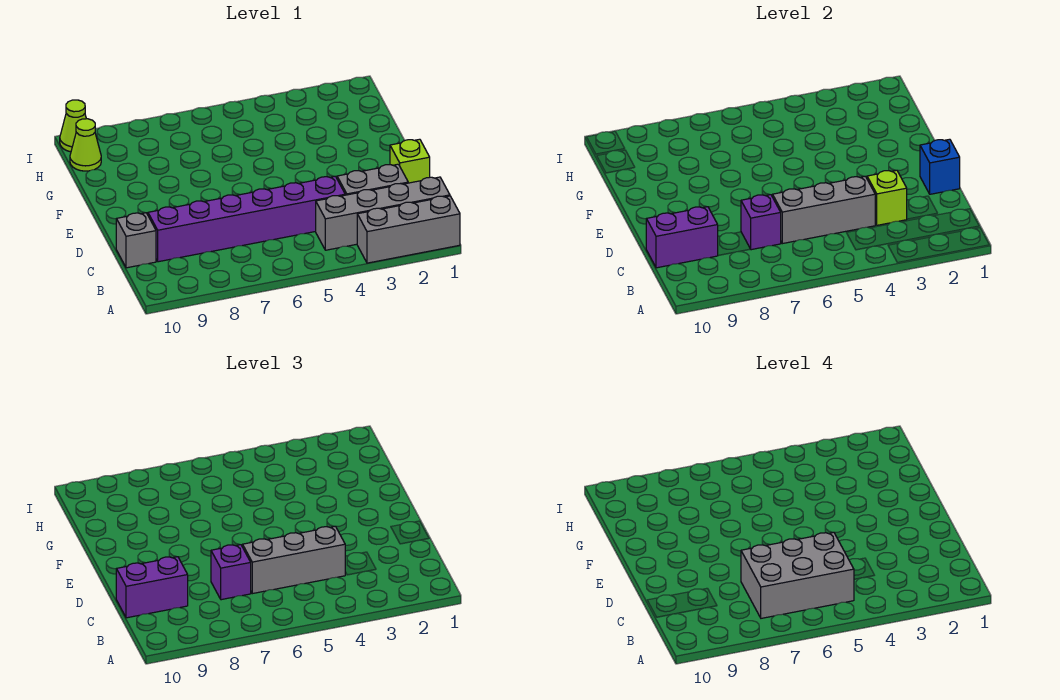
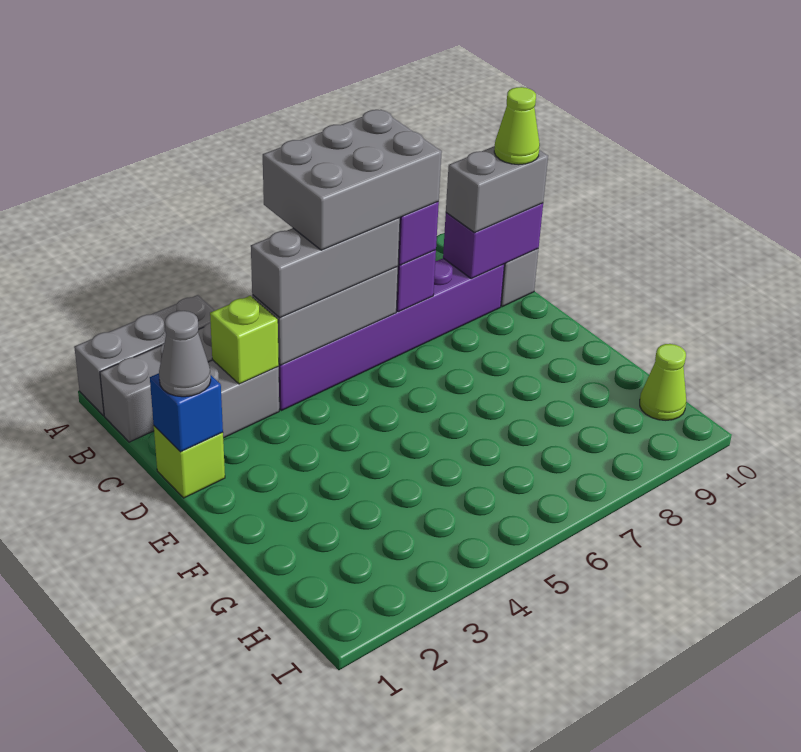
purple brick C9:C10 level 3 -> grey brick C9:C10 level 3
none -> grey cone D1 level 3
lime cone I10 level 1 -> lime cone C10 level 4

